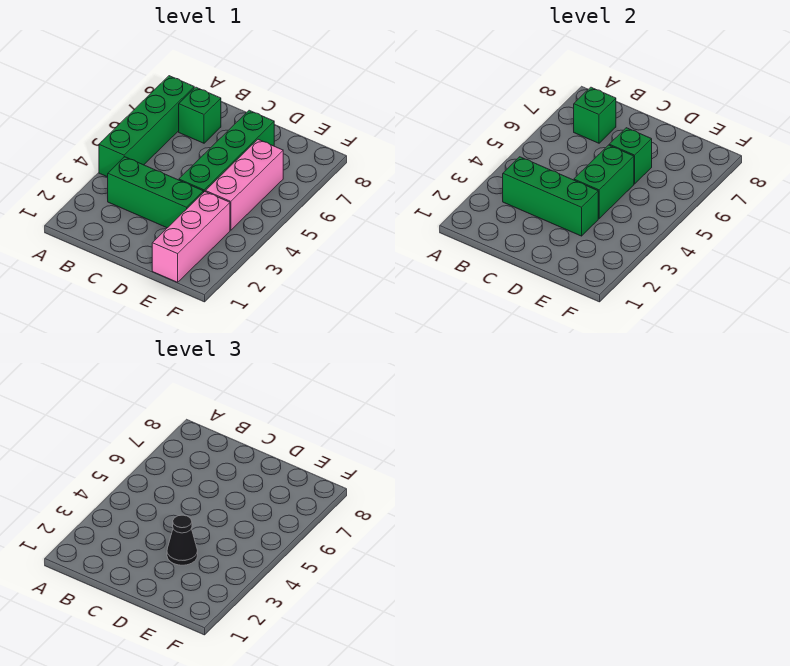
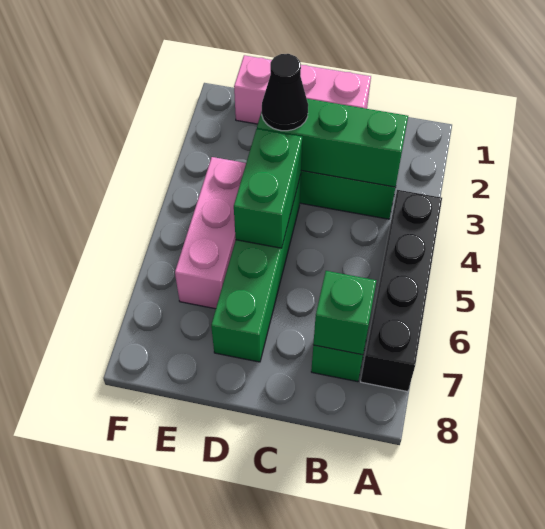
green brick A4:A7 level 1 -> black brick A4:A7 level 1
green brick D6 level 2 -> none
pink brick E1:E3 level 1 -> pink brick C1:E1 level 1

